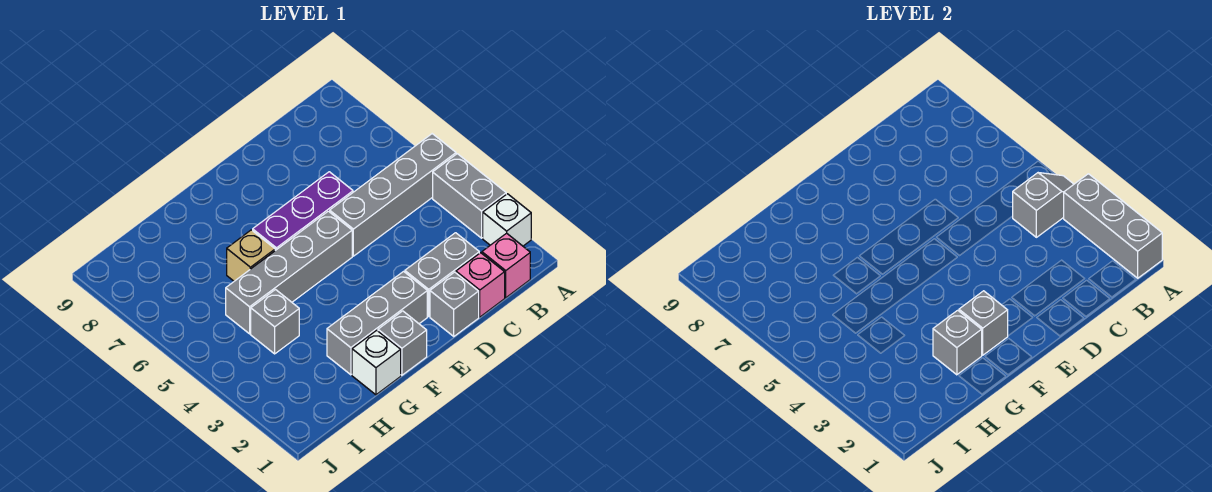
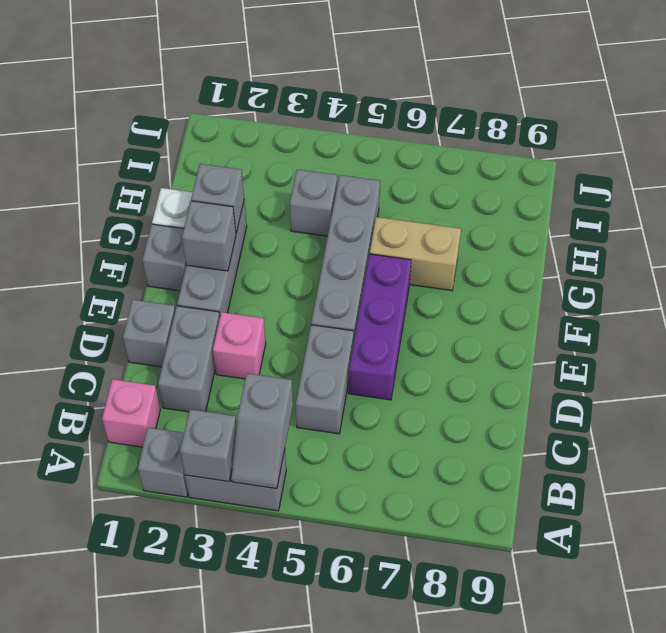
grey brick A1:A3 level 2 -> grey brick A3 level 2
white brick A2 level 1 -> grey brick A2 level 1
grey brick A5:D5 level 1 -> grey brick C5:D5 level 1
pink brick C1 level 1 -> pink brick D3 level 1
tan brick G6 level 1 -> tan brick G6:G7 level 1

